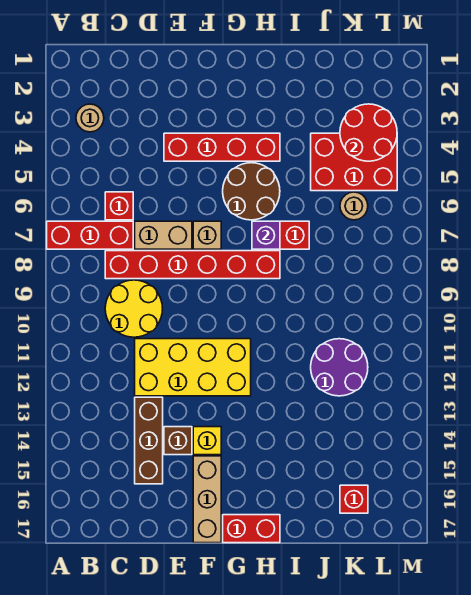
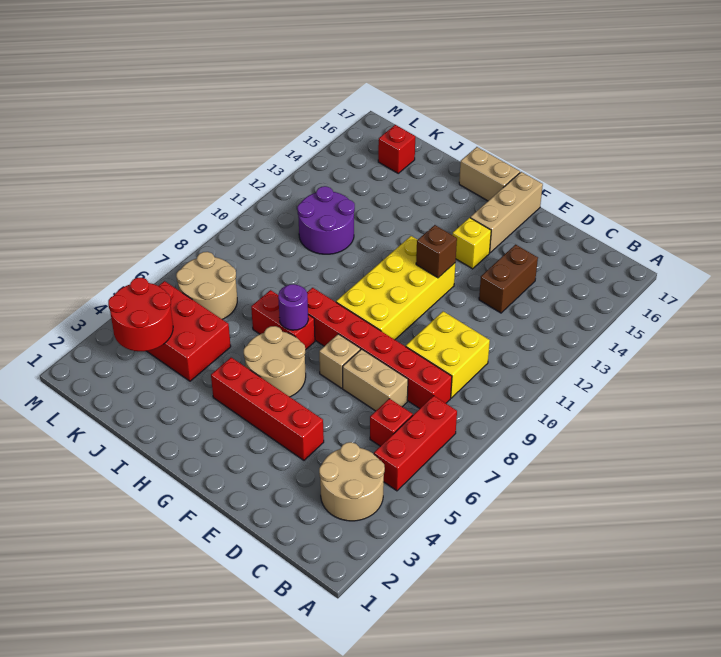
red brick A7:C7 level 1 -> red brick B5:B7 level 1
tan round brick B3 level 1 -> tan round brick B3:C4 level 1
yellow round brick C9:D10 level 1 -> yellow brick C9:D10 level 1
yellow brick D11:G12 level 1 -> yellow brick F9:G12 level 1
brown brick D13:D15 level 1 -> brown brick D13:D14 level 1
brown brick E14 level 1 -> brown brick F12 level 2
brown round brick G5:H6 level 1 -> tan round brick G5:H6 level 1
red brick G17:H17 level 1 -> tan brick G17:H17 level 1
purple brick H7 level 2 -> purple round brick H7 level 2
tan round brick K6 level 1 -> tan round brick K6:L7 level 1

